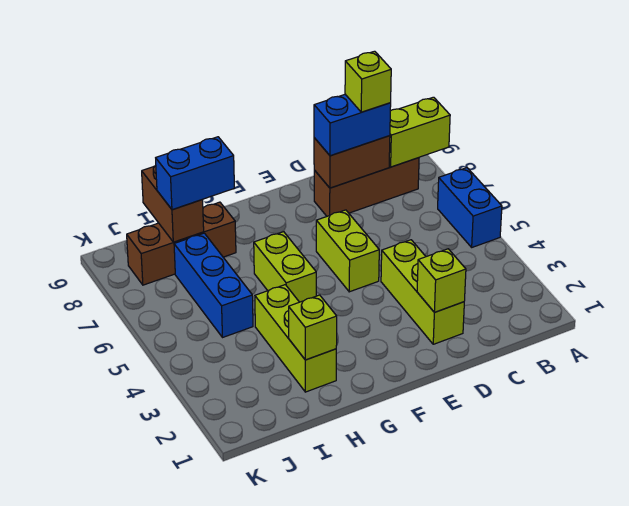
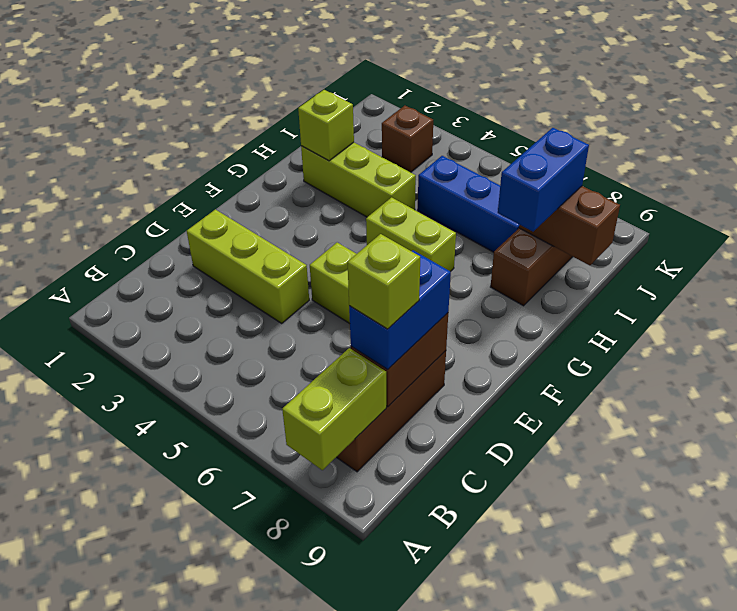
blue brick A5:A6 level 1 -> none
lime brick D2 level 2 -> none
none -> brown brick J3 level 1

